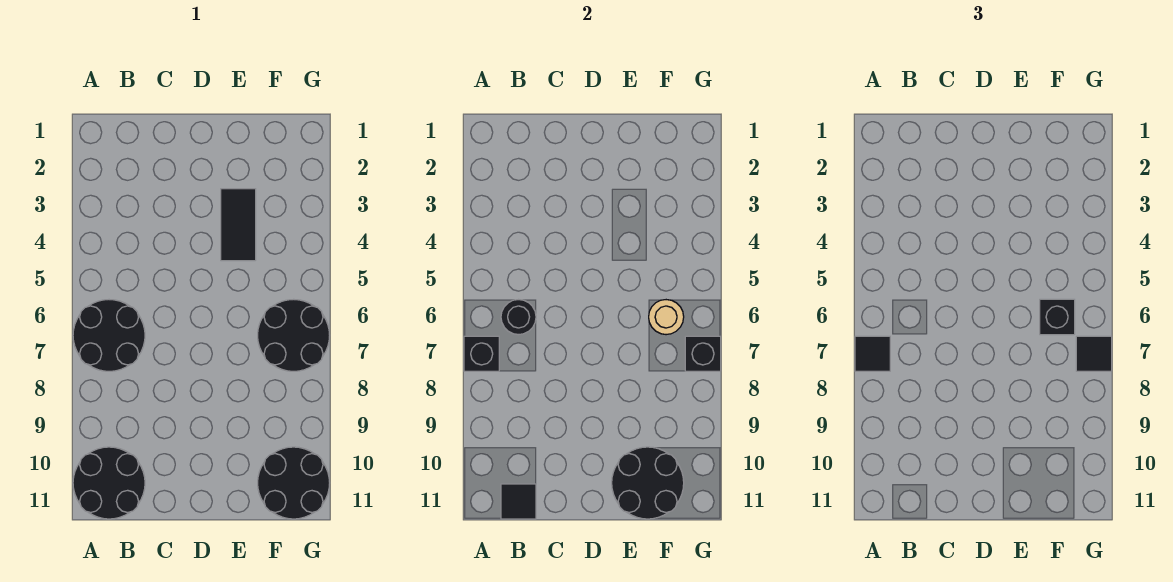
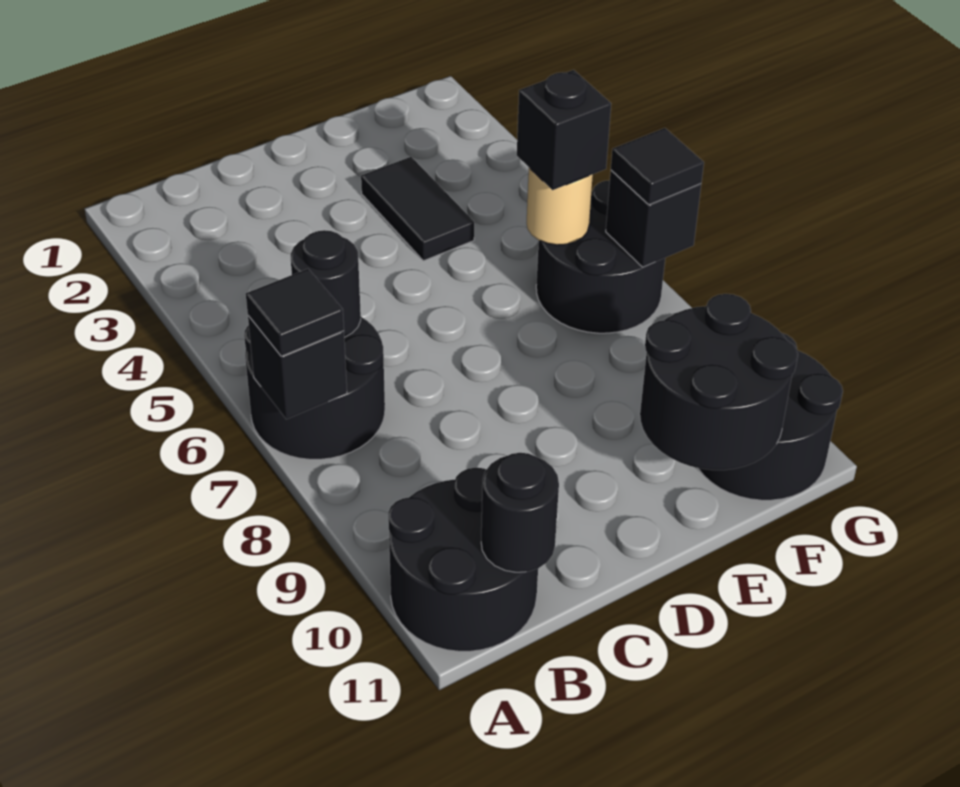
black tile B11 level 2 -> black round brick B11 level 2

